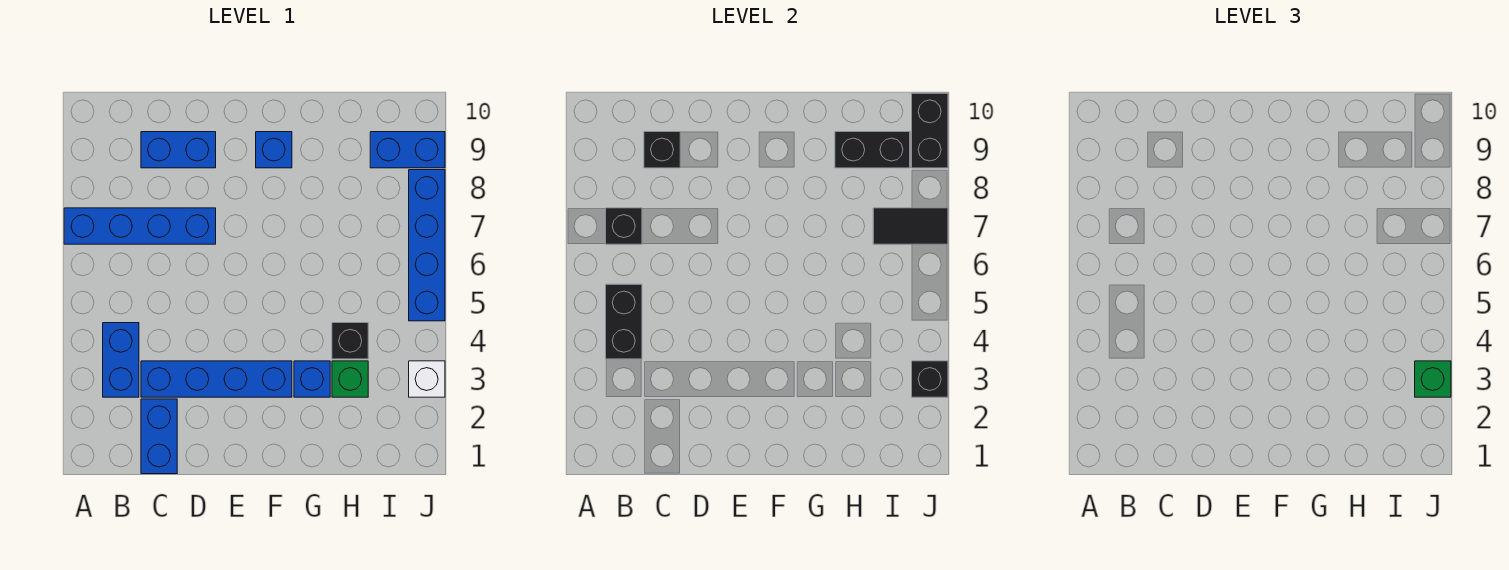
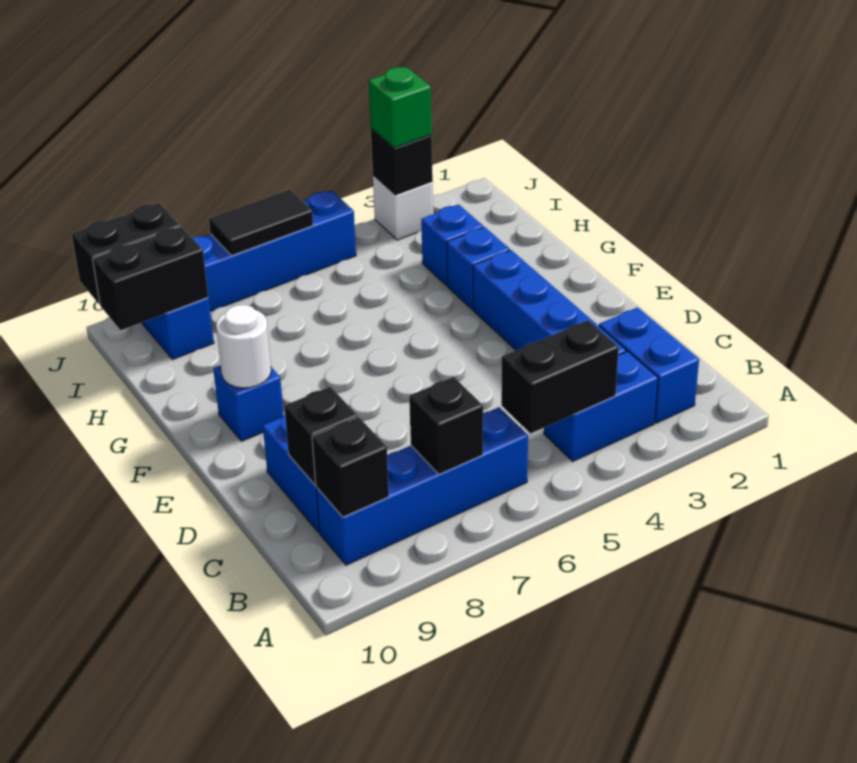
blue brick A7:D7 level 1 -> blue brick B6:B9 level 1
blue brick C1:C2 level 1 -> blue brick B2:C2 level 1
none -> white round brick F9 level 2
green brick H3 level 1 -> blue brick H3 level 1
black brick H4 level 1 -> black brick B9 level 2
black brick H9:I9 level 2 -> black brick I9:I10 level 2
black tile I7:J7 level 2 -> black tile J6:J7 level 2

